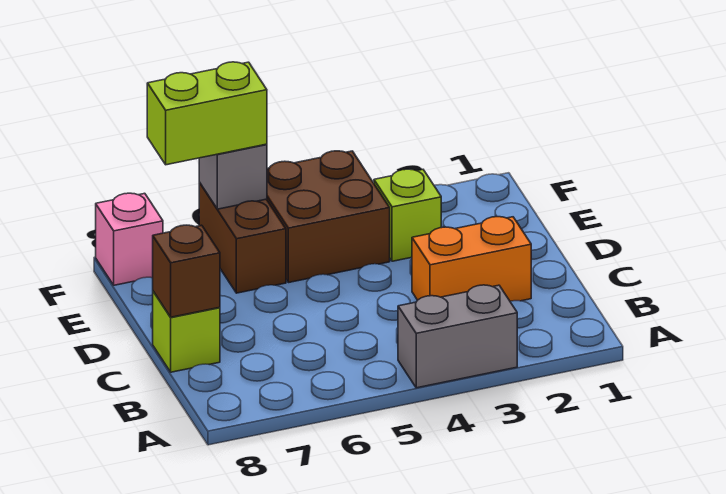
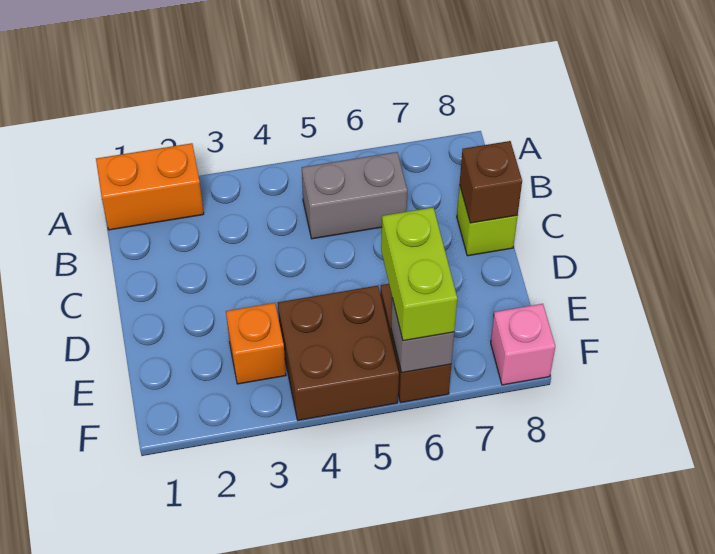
grey brick A3:A4 level 1 -> grey brick B5:B6 level 1
orange brick C2:C3 level 1 -> orange brick A1:A2 level 1
lime brick E3 level 1 -> orange brick E3 level 1
lime brick F6:F7 level 3 -> lime brick E6:F6 level 3

